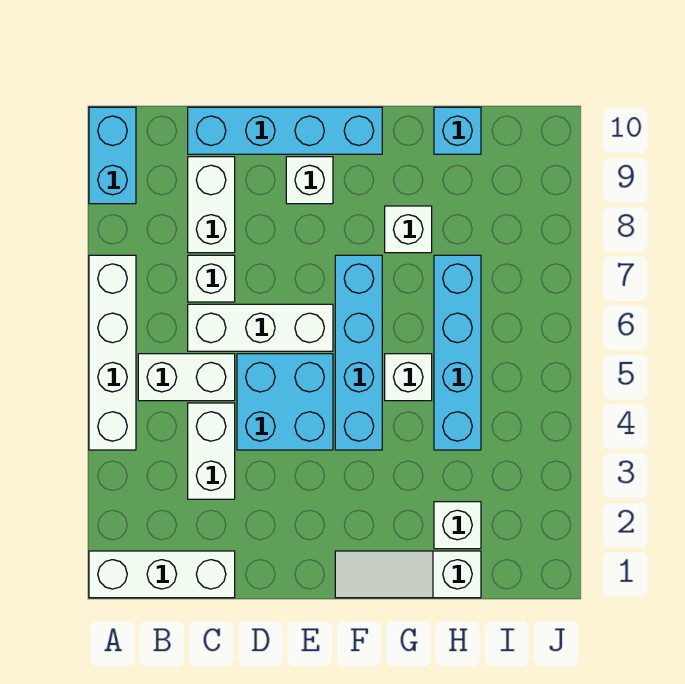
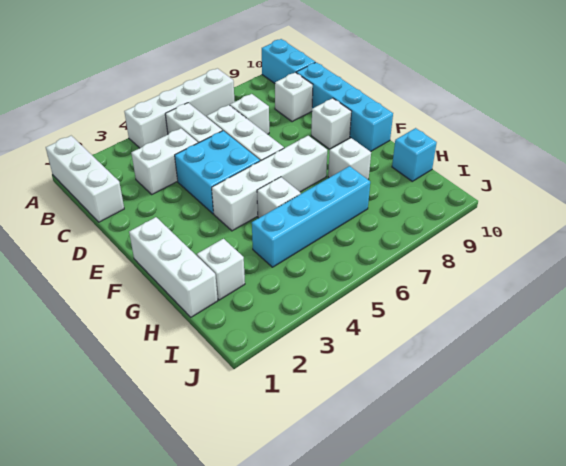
cyan brick A9:A10 level 1 -> cyan brick A10:B10 level 1
white brick C8:C9 level 1 -> white brick C9 level 1
white slope F1:H1 level 1 top H -> white brick F1:H1 level 1
cyan brick F4:F7 level 1 -> white brick F4:F7 level 1

